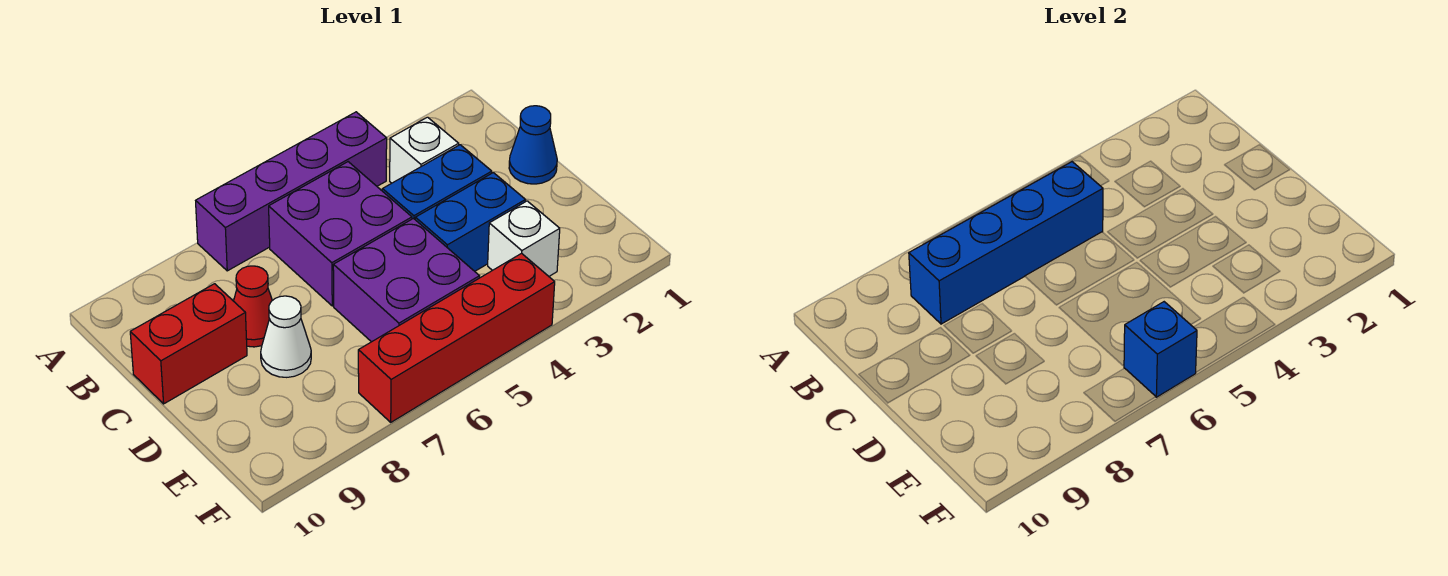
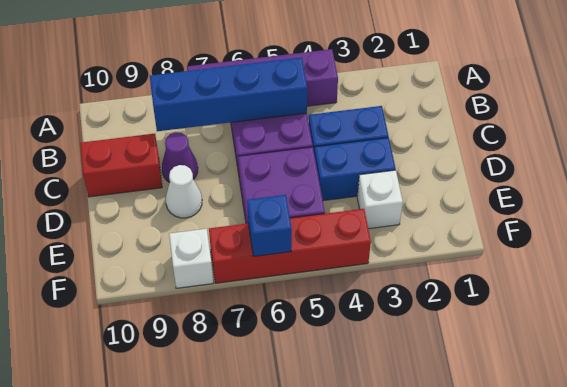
white brick B3 level 1 -> white brick F8 level 1
blue cone C1 level 1 -> none
red cone C8 level 1 -> purple cone C8 level 1

